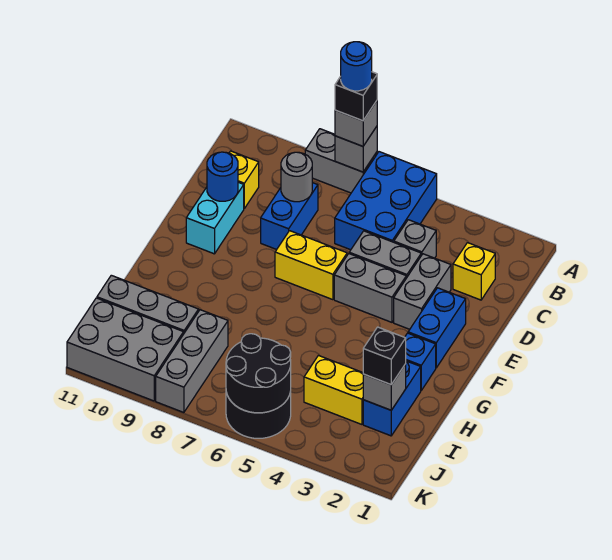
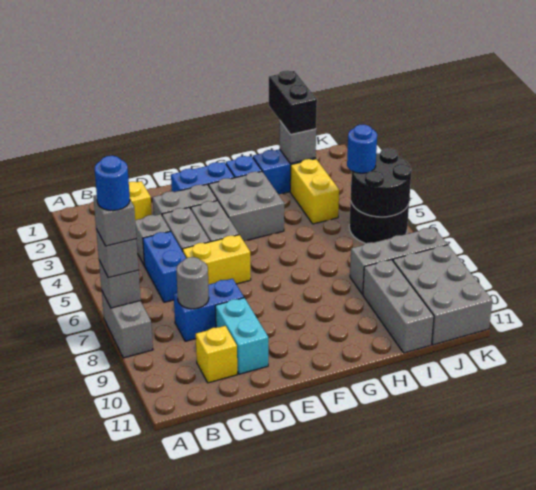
blue brick A5:C6 level 1 -> blue brick C5:C6 level 1
black brick A7 level 4 -> grey brick A7 level 4
cyan brick D10:E10 level 1 -> cyan brick D9:D10 level 1
blue round brick D10 level 2 -> blue round brick J5 level 3
yellow brick E6:E7 level 1 -> yellow brick D6:E6 level 1
none -> grey brick F3:G4 level 1
black brick I2 level 3 -> black brick I1:I2 level 3

